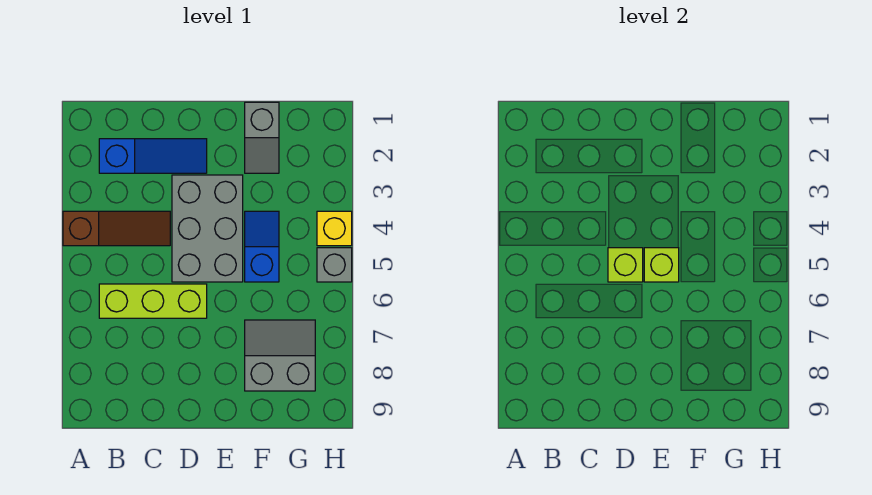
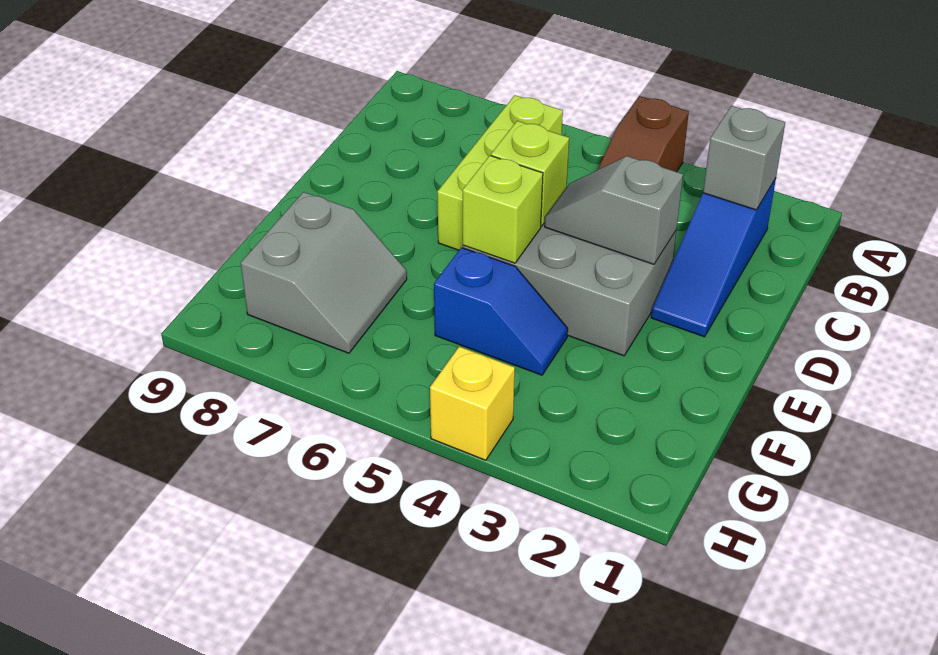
grey slope F1:F2 level 1 top 1 -> grey slope D3:D4 level 2 top 3
grey brick H5 level 1 -> grey brick B2 level 2

